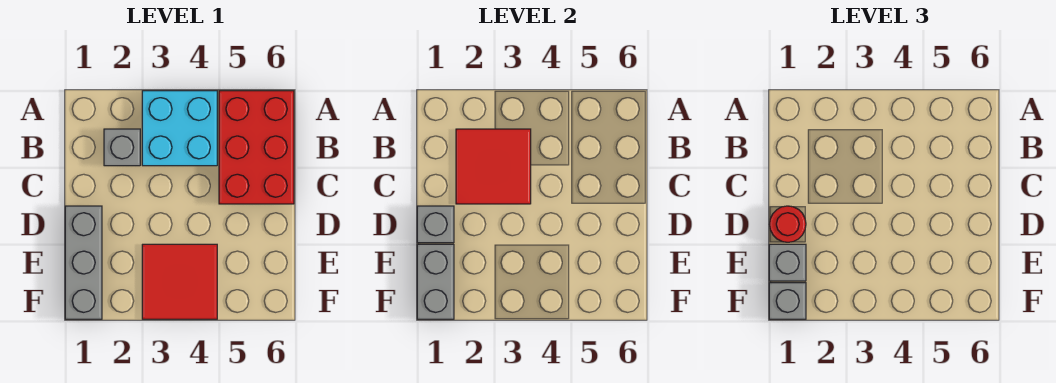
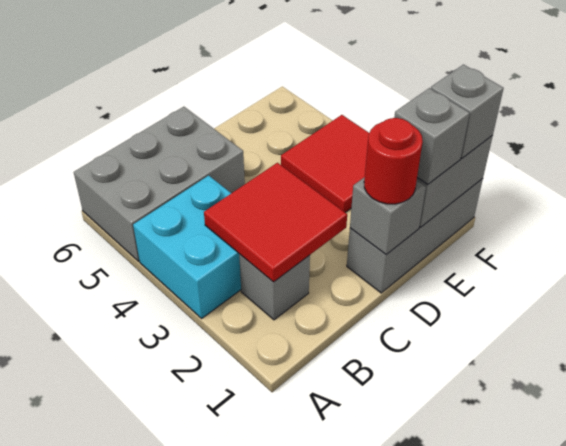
red brick A5:C6 level 1 -> grey brick A5:C6 level 1

